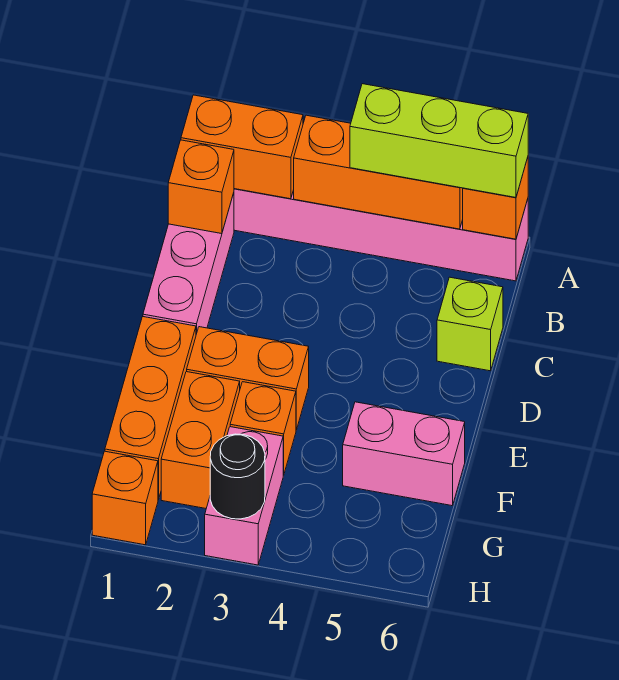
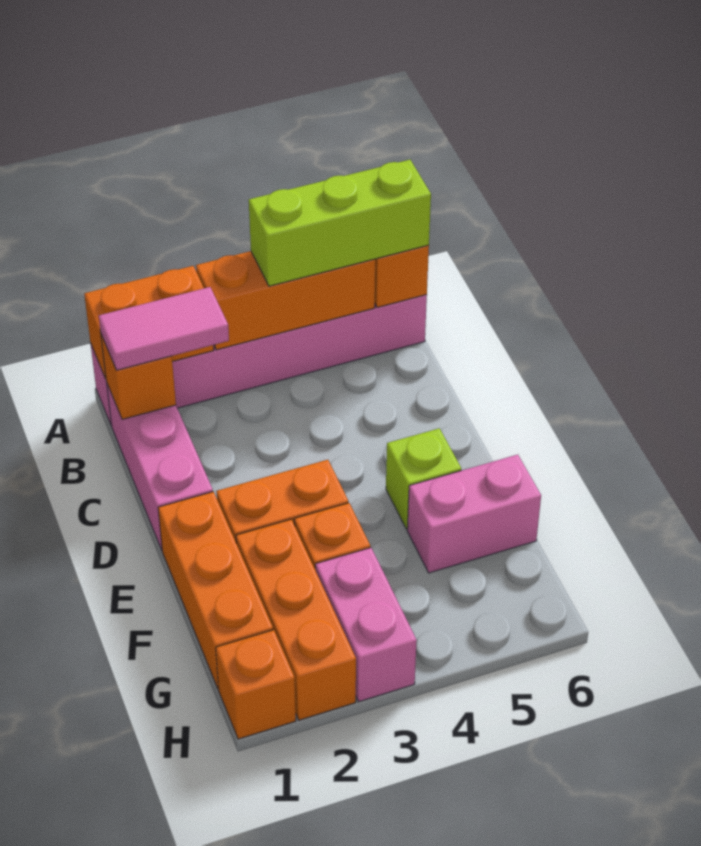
none -> pink tile B1:B2 level 3
lime brick C6 level 1 -> lime brick E5 level 1
orange brick F2:G2 level 1 -> orange brick F2:H2 level 1
black round brick H3 level 2 -> none

